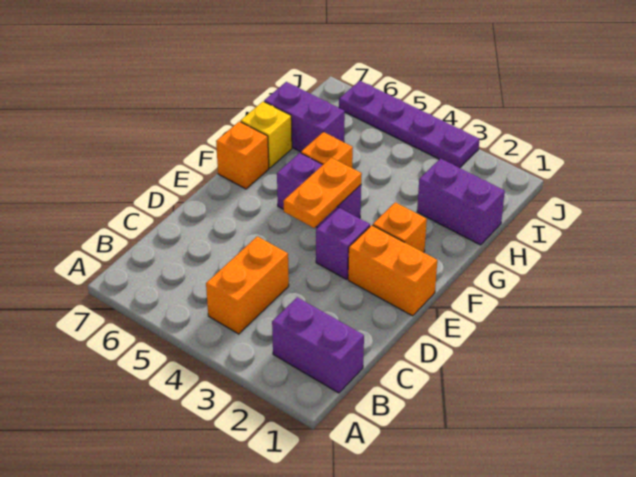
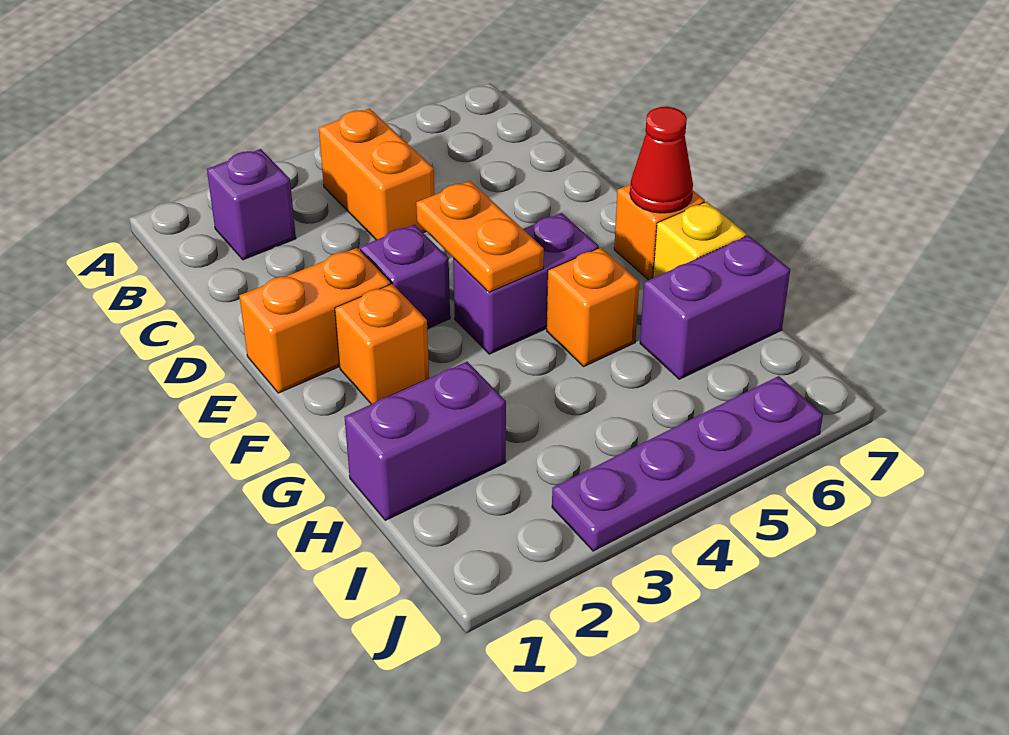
purple brick B1:B2 level 1 -> purple brick B2 level 1
none -> red cone F7 level 2

